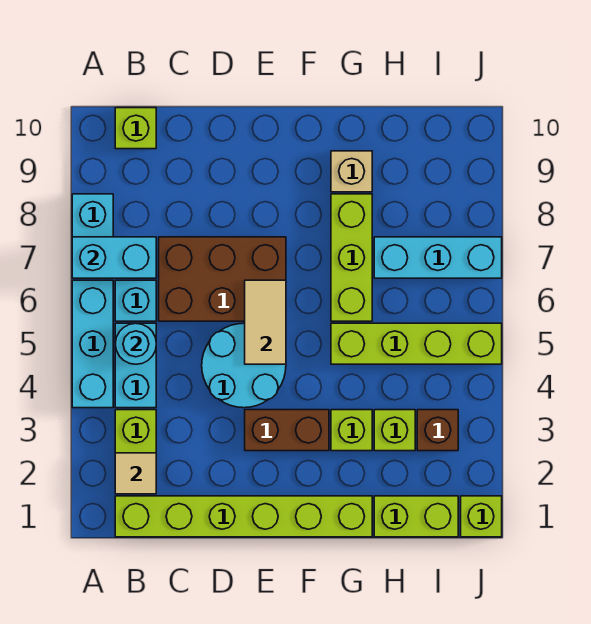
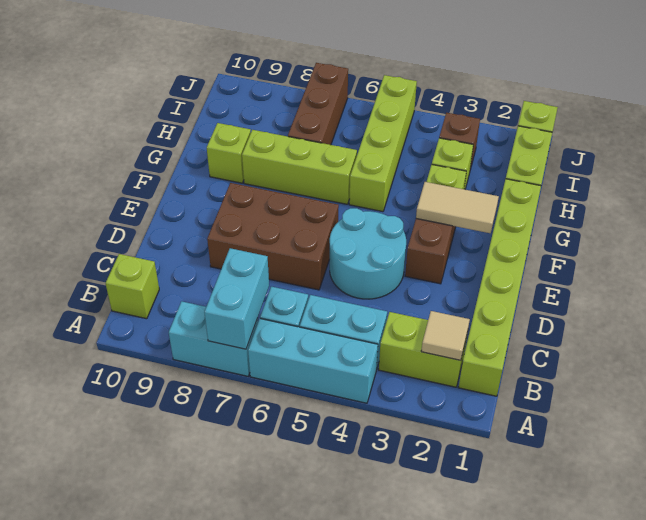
cyan round brick B5 level 2 -> none
brown brick C6:E7 level 1 -> brown brick D6:E8 level 1
tan tile E5:E6 level 2 -> tan tile F2:F3 level 2
tan brick G9 level 1 -> lime brick G9 level 1
cyan brick H7:J7 level 1 -> brown brick H7:J7 level 1

